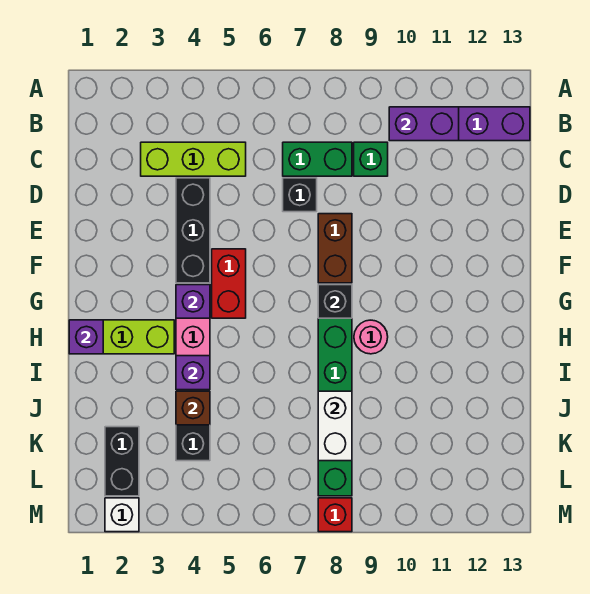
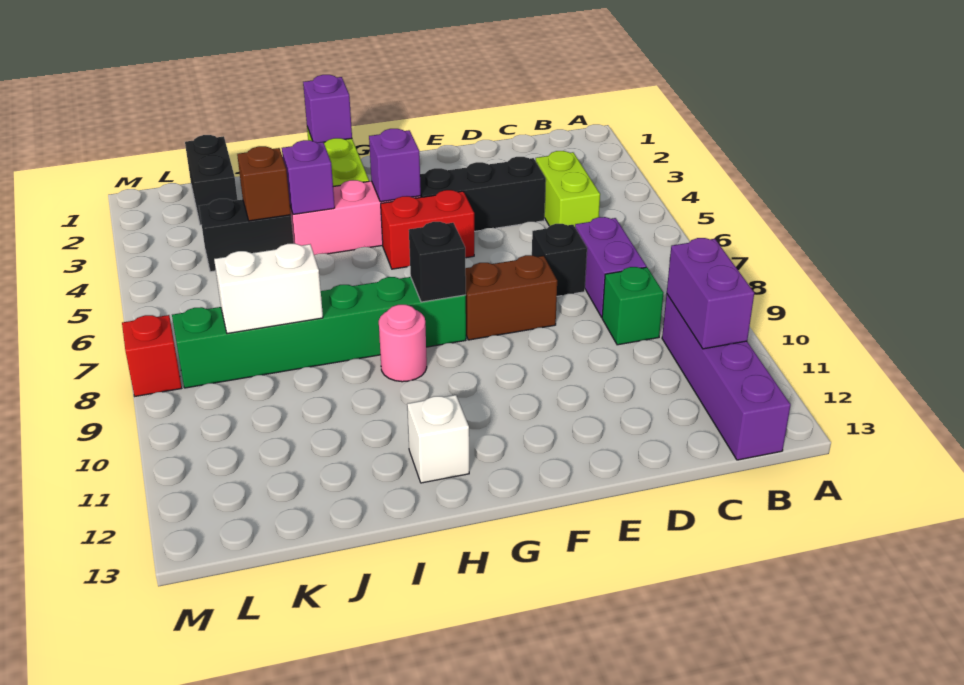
lime brick C3:C5 level 1 -> lime brick C4:C5 level 1
green brick C7:C8 level 1 -> purple brick C7:C8 level 1
black brick K2:L2 level 1 -> black brick K1:K2 level 1
white brick M2 level 1 -> white brick H12 level 1

